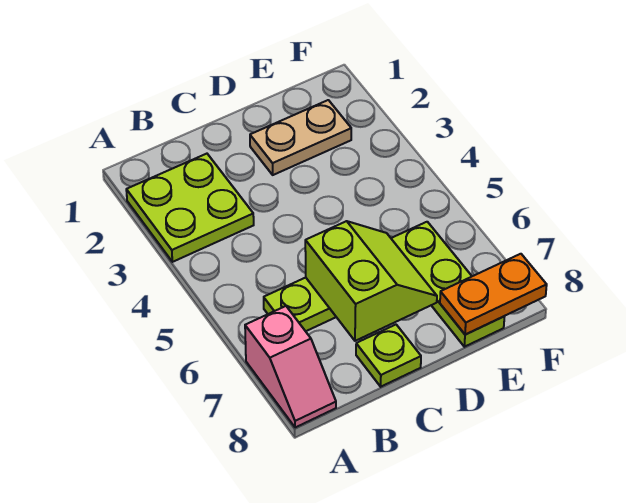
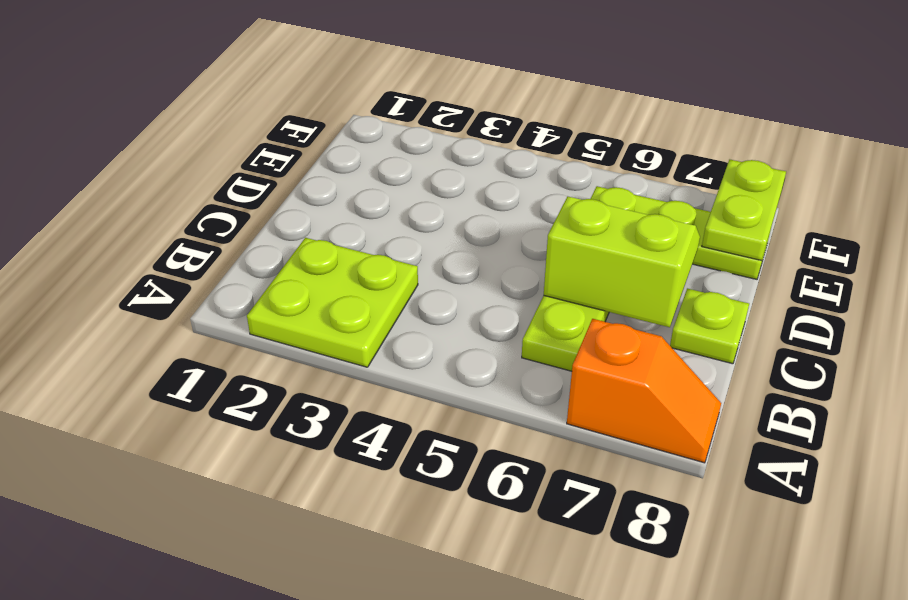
pink slope A7:A8 level 1 top 7 -> orange slope A7:A8 level 1 top 7
tan plate D2:E2 level 1 -> none
orange plate E8:F8 level 2 -> lime plate E8:F8 level 2

